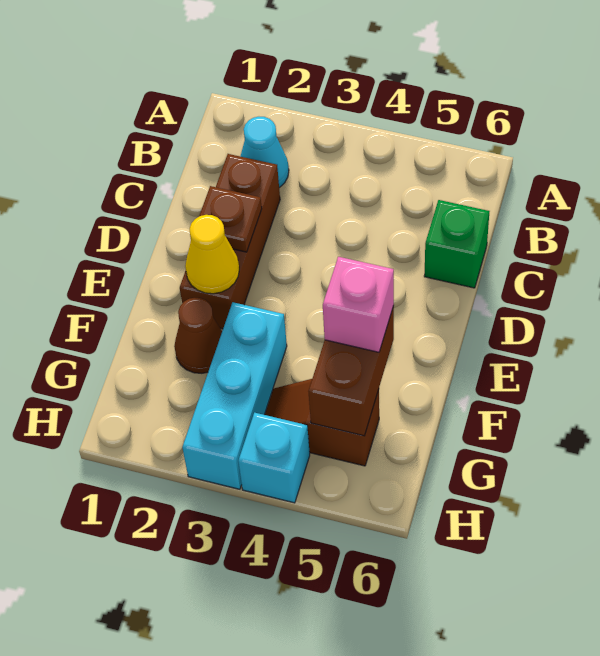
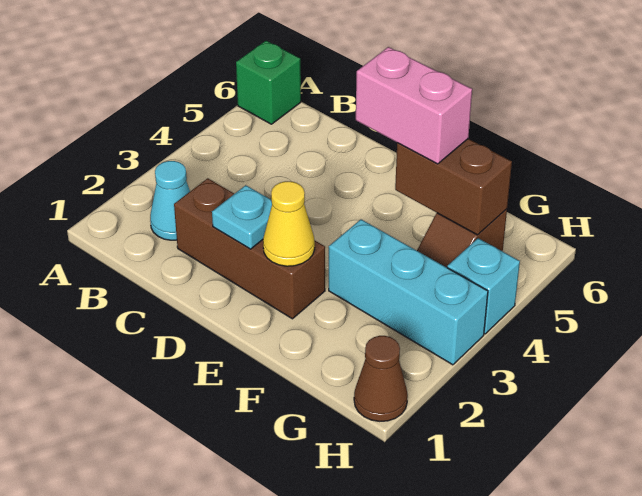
green brick C6 level 1 -> green brick A6 level 1
brown plate D2 level 2 -> cyan plate D2 level 2
brown cone F2 level 1 -> brown cone H1 level 1
pink brick F5 level 3 -> pink brick E5:F5 level 3

